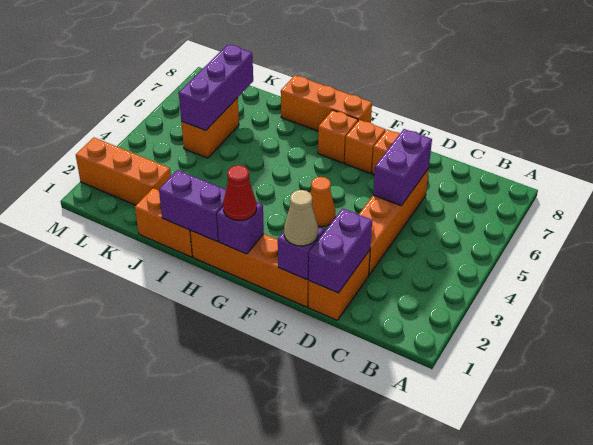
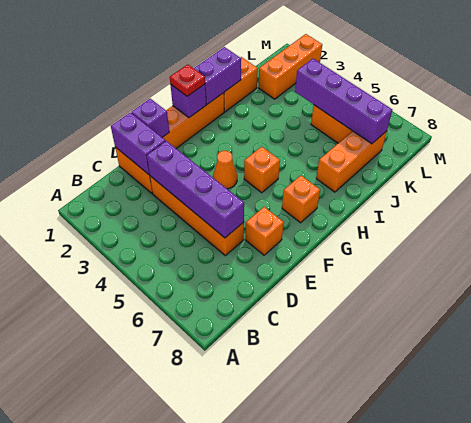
purple brick D5:D6 level 2 -> purple brick D3:D6 level 2
tan cone E1 level 3 -> none
orange brick F7 level 1 -> orange brick G5 level 1
red cone G1 level 3 -> red plate G1 level 3
orange brick G8:I8 level 1 -> orange brick I7:K7 level 1
purple brick K5:K7 level 2 -> purple brick K4:K7 level 2

